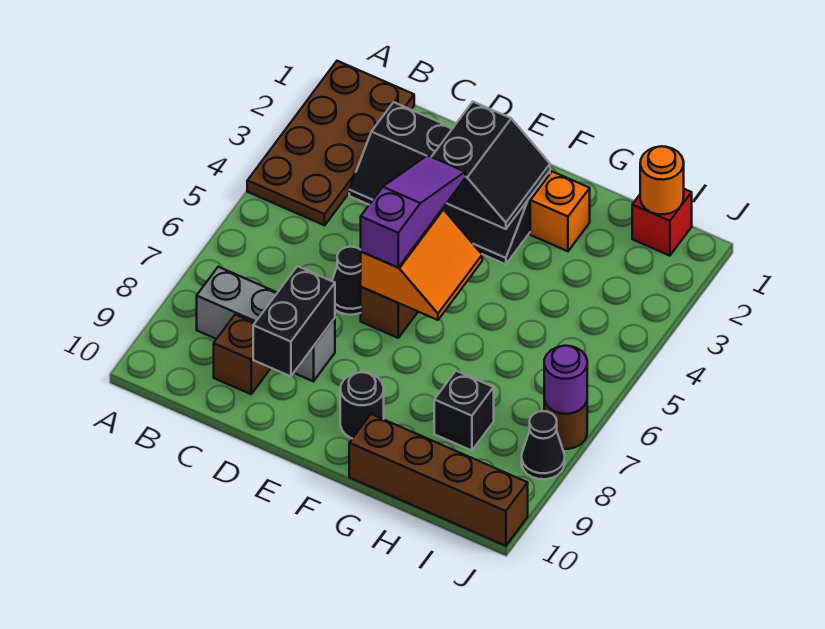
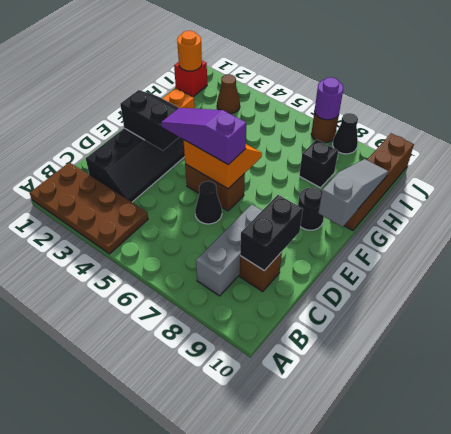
black brick D8:D9 level 2 -> black brick C9:D9 level 2
none -> grey slope F10:H10 level 2 top F
none -> brown cone I3 level 1

